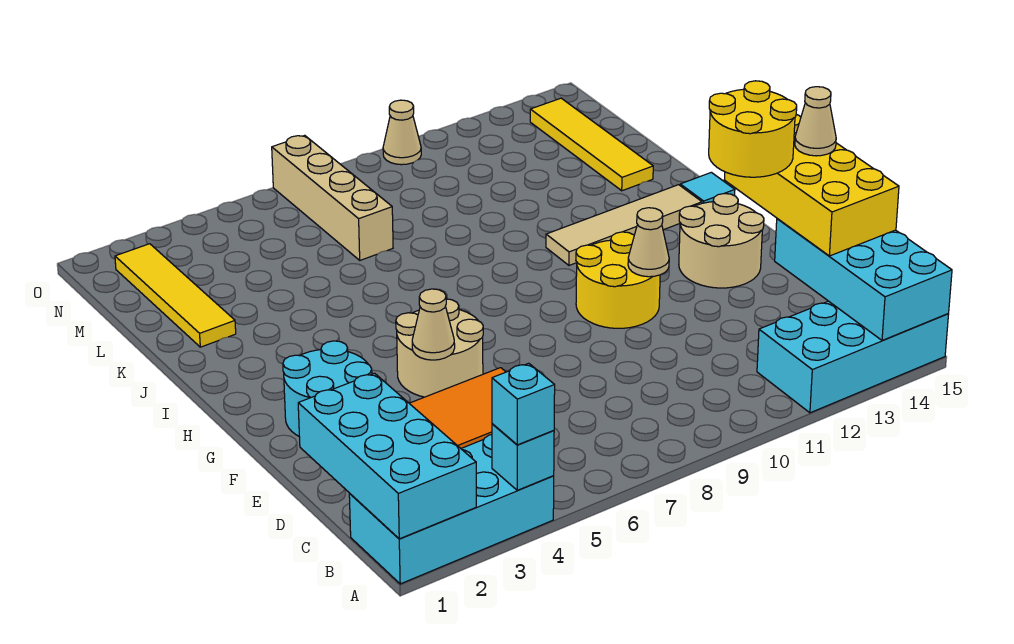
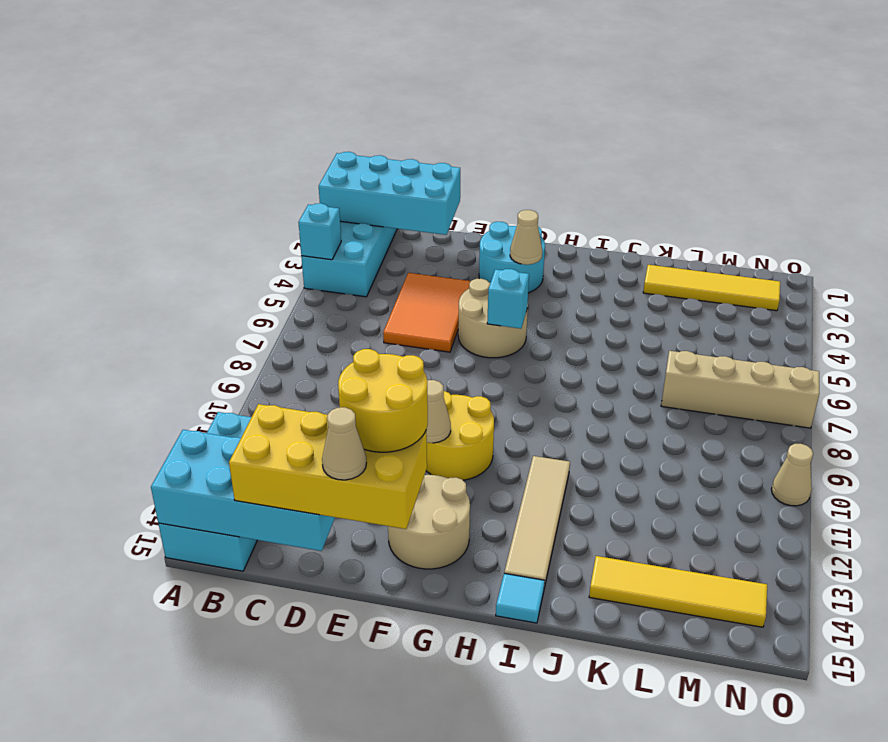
cyan brick A4 level 3 -> cyan brick G6 level 2
tan cone F5 level 2 -> tan cone G3 level 2

